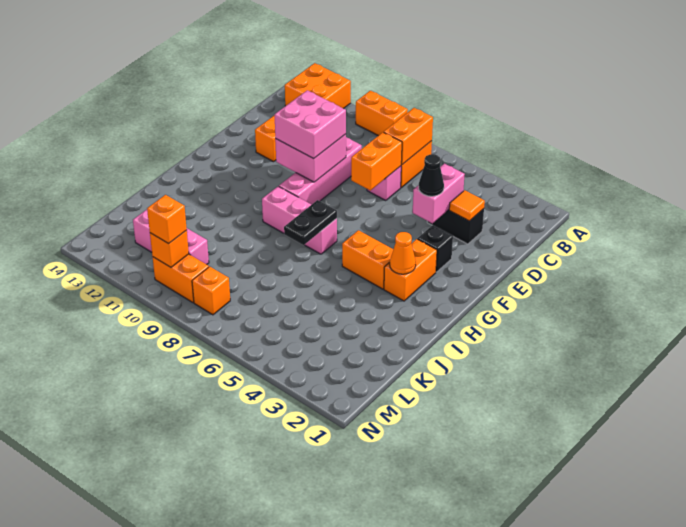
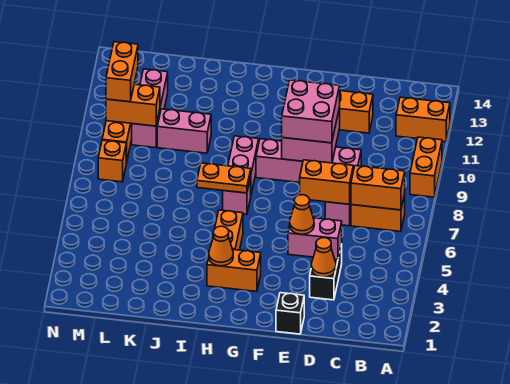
orange brick A12:B13 level 1 -> orange brick A12:B12 level 1
orange tile D3 level 2 -> orange cone D3 level 2
black cone E4 level 3 -> orange cone E4 level 3
black brick F3 level 1 -> black brick E1 level 1
black plate H7:I7 level 2 -> orange plate H7:I7 level 2
none -> pink brick J10:K10 level 1
orange brick M10 level 2 -> orange brick L10:M10 level 2
orange brick M10 level 3 -> orange brick M10:M11 level 3

